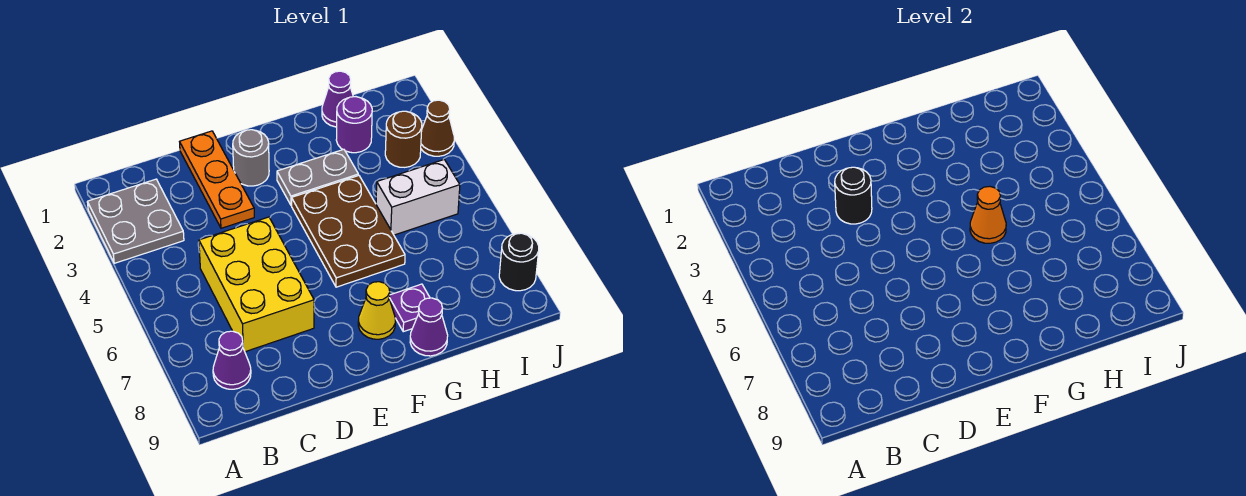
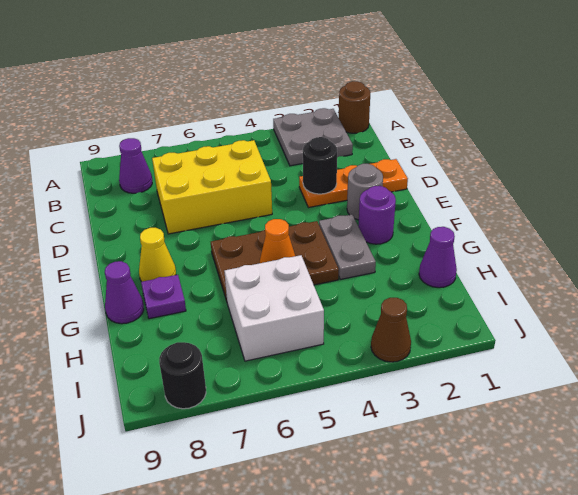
purple round brick H2 level 1 -> purple round brick F2 level 1
white brick H5:I5 level 1 -> white brick H5:I6 level 1
brown round brick I3 level 1 -> brown round brick A1 level 1

